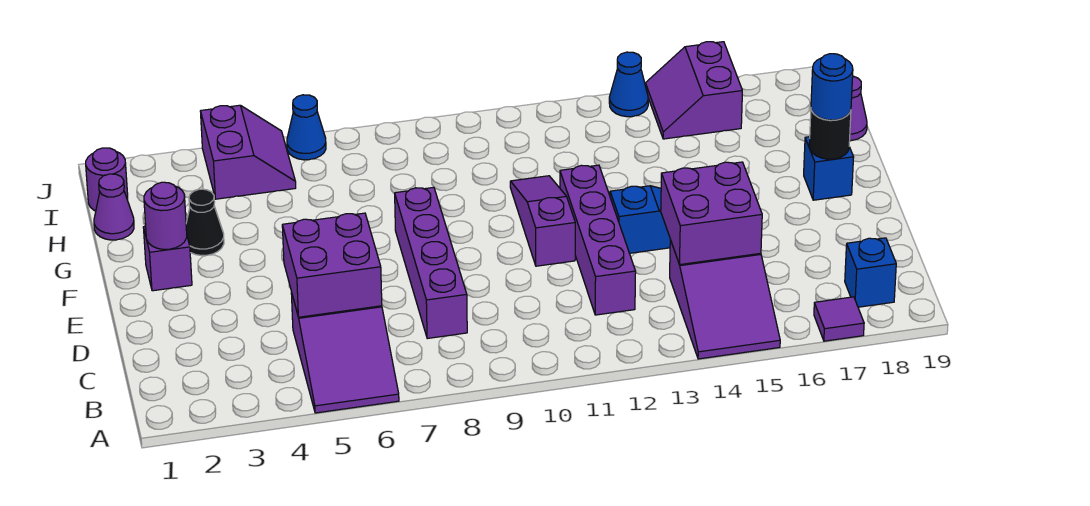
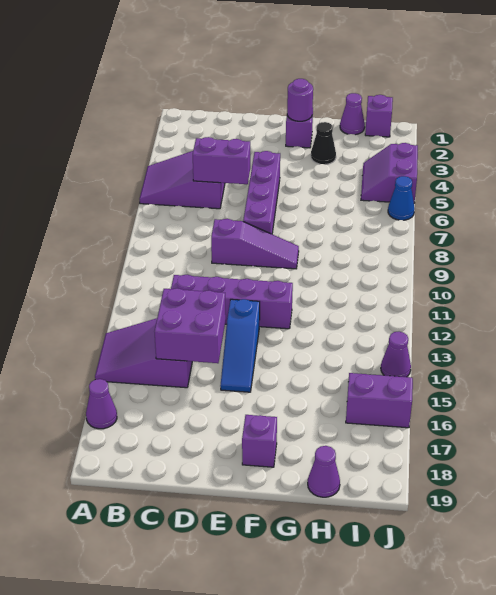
purple tile A17 level 1 -> purple cone A17 level 1
blue brick B18 level 1 -> none
purple brick C5:D6 level 2 -> purple brick C6:D6 level 2
purple brick C8:F8 level 1 -> purple brick E5:E8 level 1
purple slope E11:G11 level 1 top E -> purple slope D9:F9 level 1 top D
blue brick F18 level 1 -> purple brick F18 level 1
black round brick F18 level 2 -> none
blue round brick F18 level 3 -> none
purple round brick I1 level 1 -> purple brick I1 level 1
purple slope I4:J5 level 1 top 4 -> purple slope I4:J5 level 1 top J
blue cone J14 level 1 -> purple cone J14 level 1

